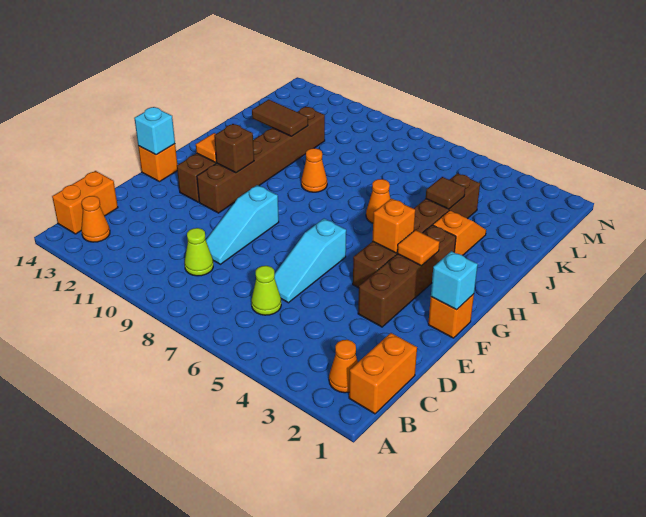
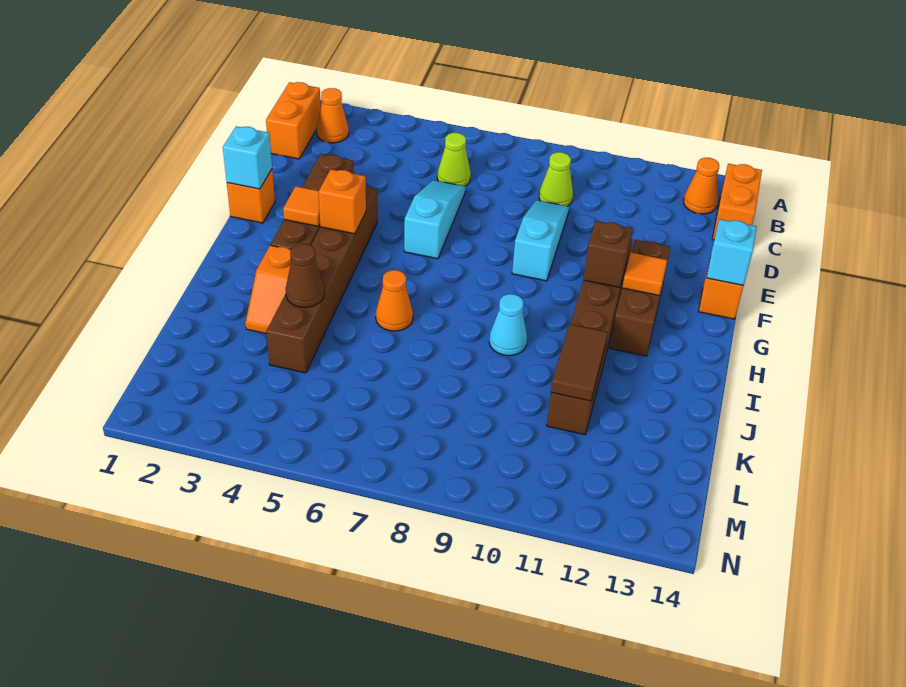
orange cone I9 level 1 -> cyan cone I9 level 1
brown tile J4 level 2 -> brown cone J4 level 2
brown tile J11:J12 level 2 -> brown tile J11:K11 level 2

